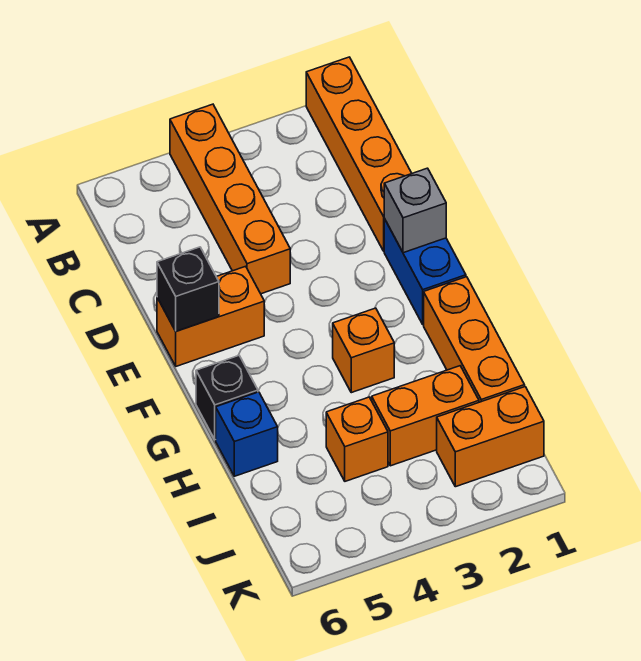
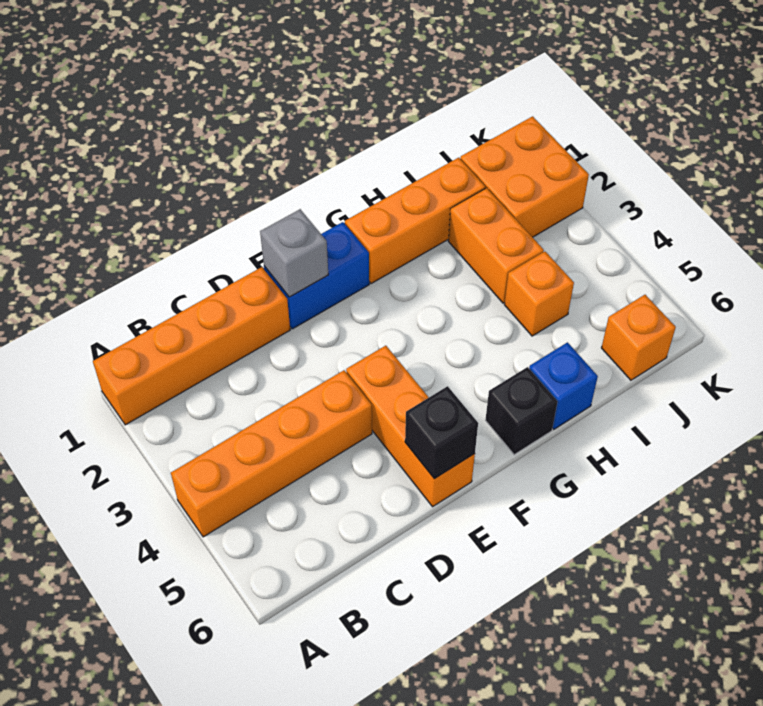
orange brick E5:E6 level 1 -> orange brick E4:E6 level 1
orange brick G3 level 1 -> orange brick J6 level 1
orange brick J1:J2 level 1 -> orange brick J1:K2 level 1

